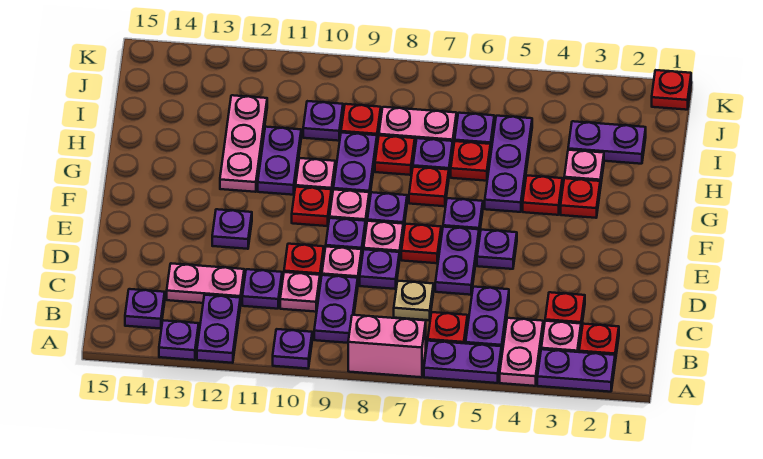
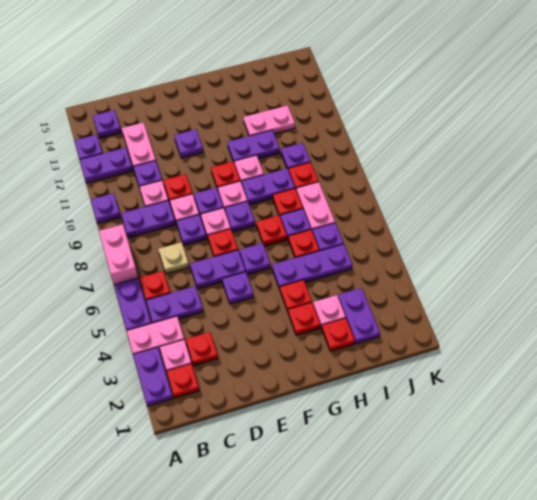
pink plate G12:I12 level 1 -> pink plate H12:I12 level 1
red plate K1 level 1 -> red plate H2 level 1

